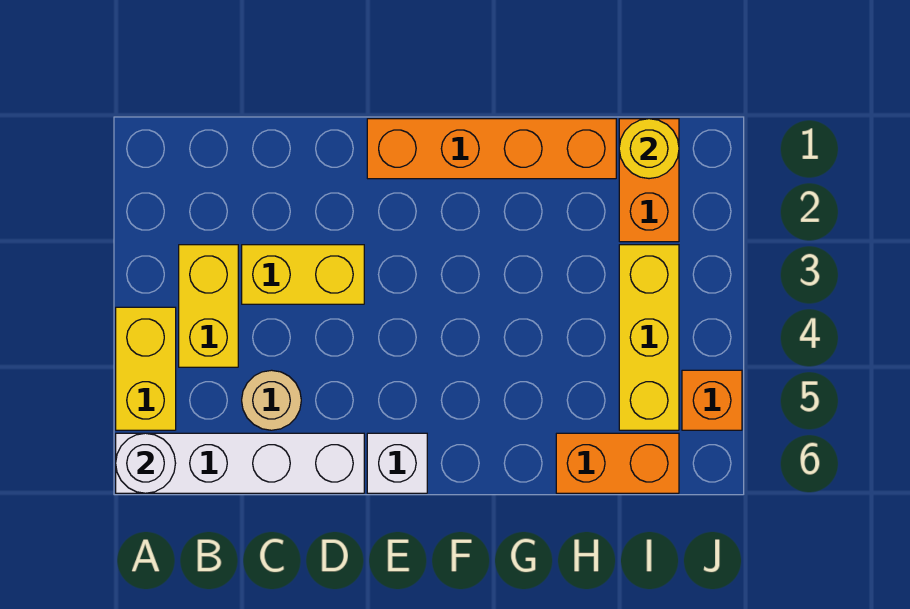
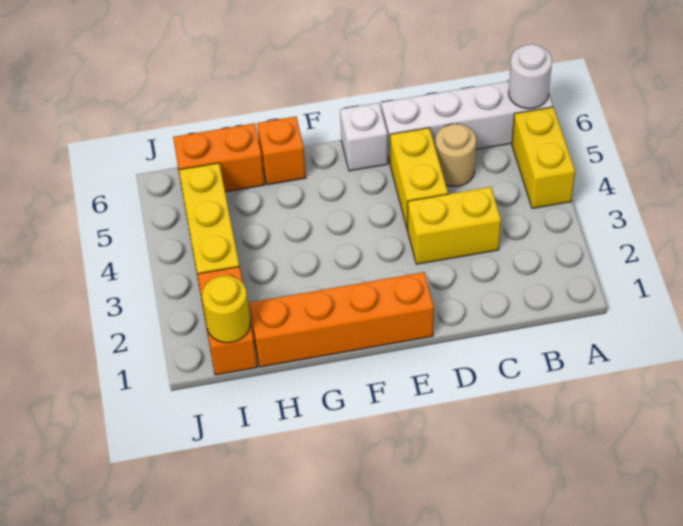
yellow brick B3:B4 level 1 -> yellow brick D4:D5 level 1
orange brick J5 level 1 -> orange brick G6 level 1

